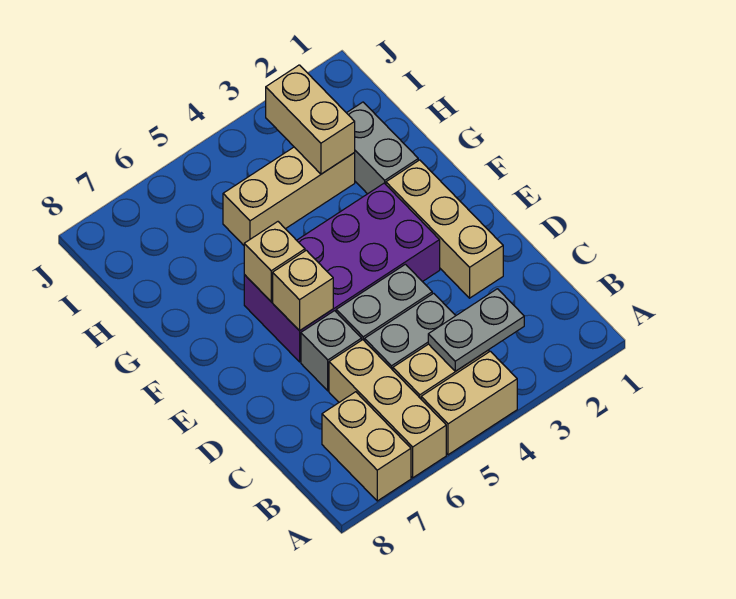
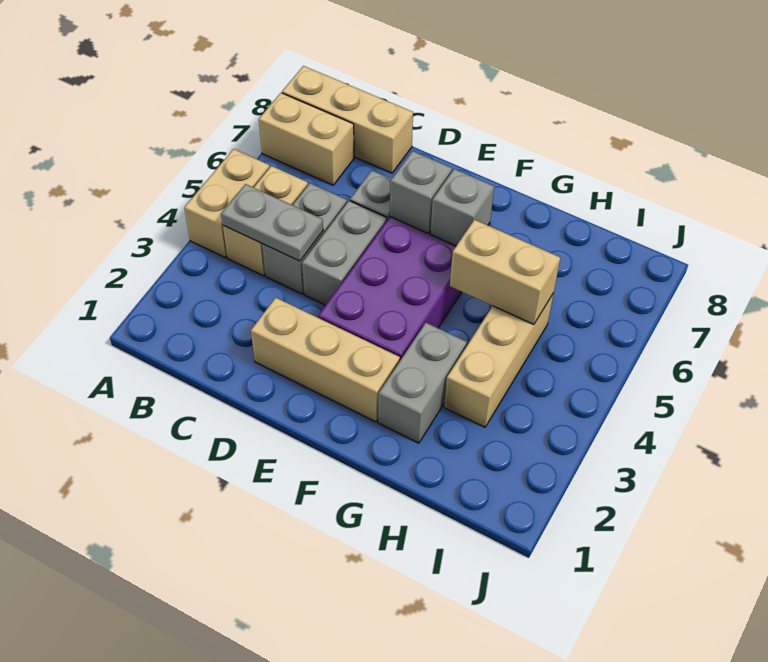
tan brick A6:C6 level 1 -> tan brick A8:C8 level 1
grey plate B3:B4 level 2 -> grey plate B4:C4 level 2
tan brick E6 level 2 -> grey brick E6 level 2
tan brick F6 level 2 -> grey brick F6 level 2
grey brick G2:H2 level 1 -> grey brick G2:G3 level 1
tan brick H3:I3 level 2 -> tan brick G5:H5 level 2

